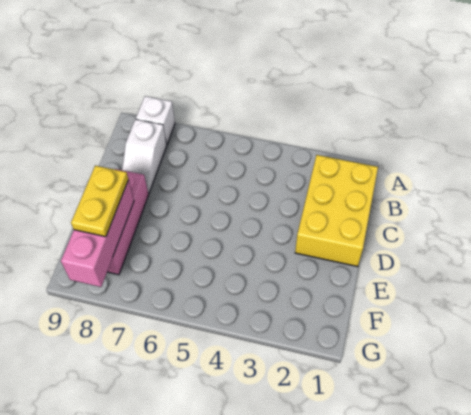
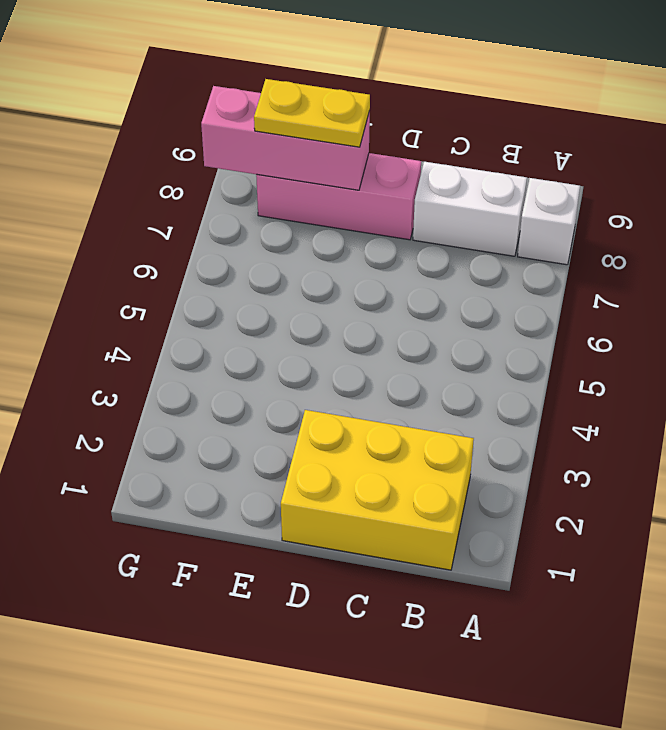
white slope B8:C8 level 1 top B -> white brick B8:C8 level 1

